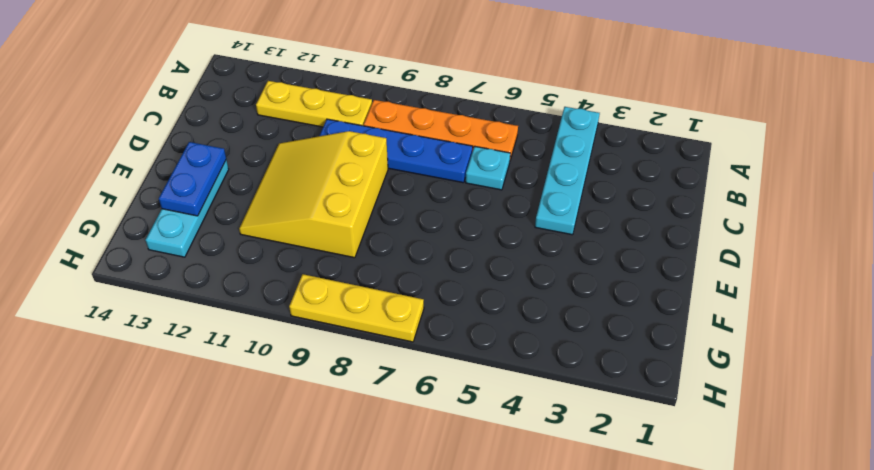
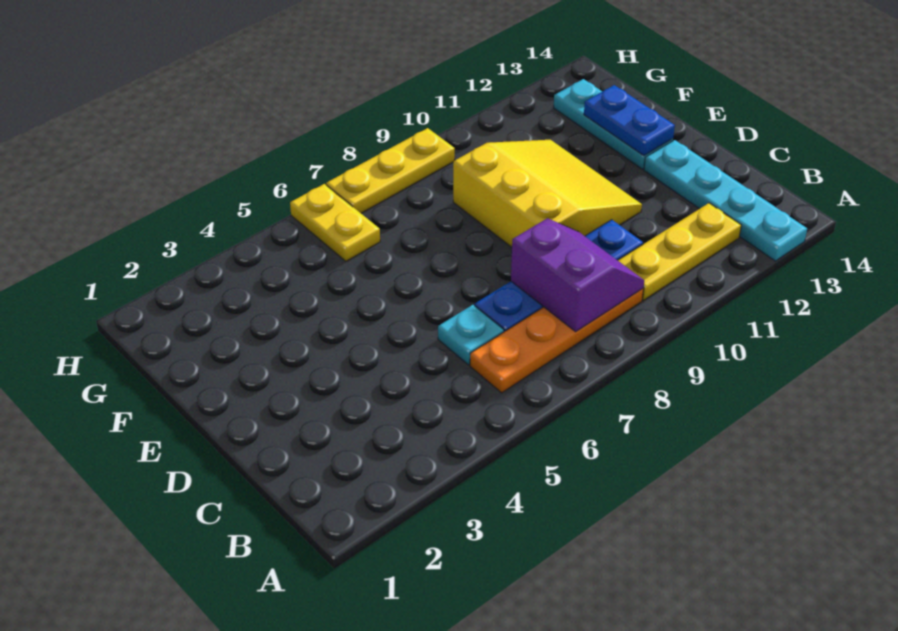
cyan plate A4:D4 level 1 -> cyan plate A13:D13 level 1
none -> purple slope B8:C9 level 2 top 8
none -> yellow plate G6:H6 level 1

